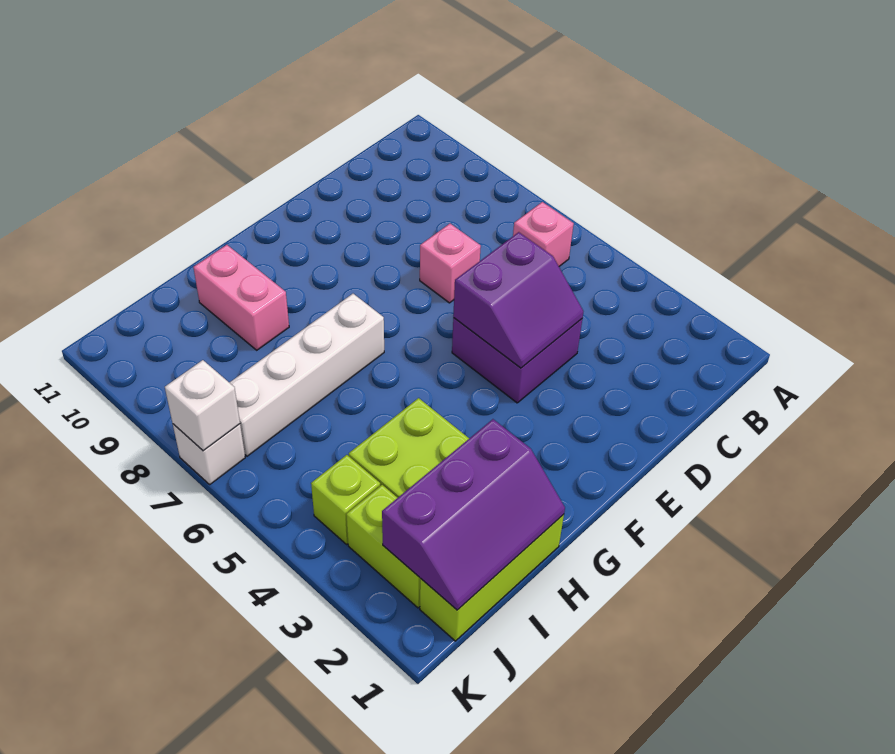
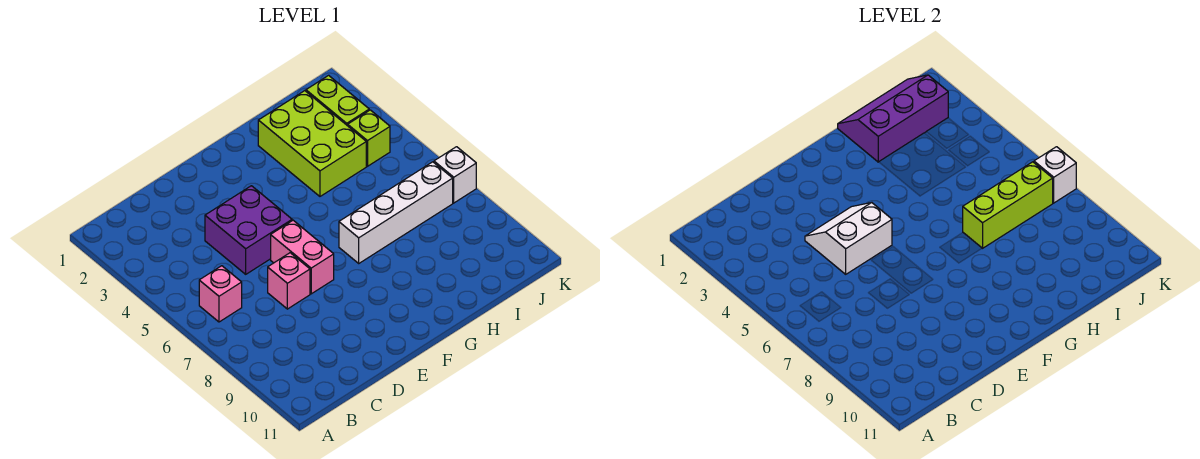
purple slope D4:E5 level 2 top 5 -> white slope D4:E5 level 2 top 5
lime brick H1:J1 level 1 -> lime brick H7:J7 level 2
pink brick H9:H10 level 1 -> pink brick E6:E7 level 1

